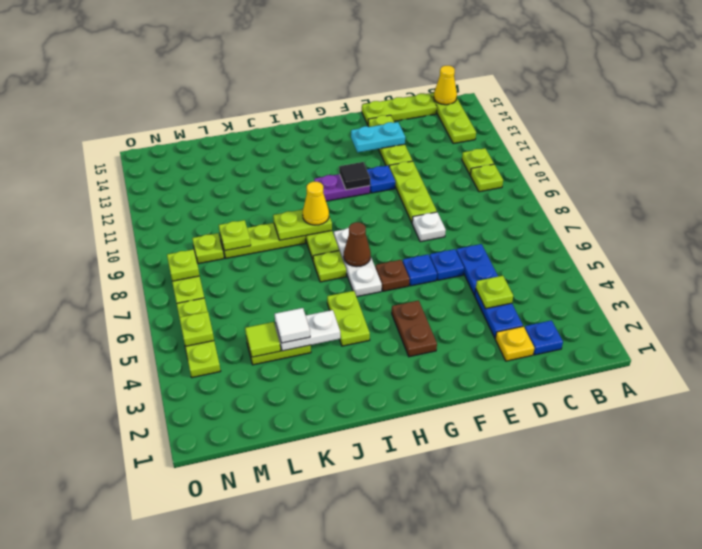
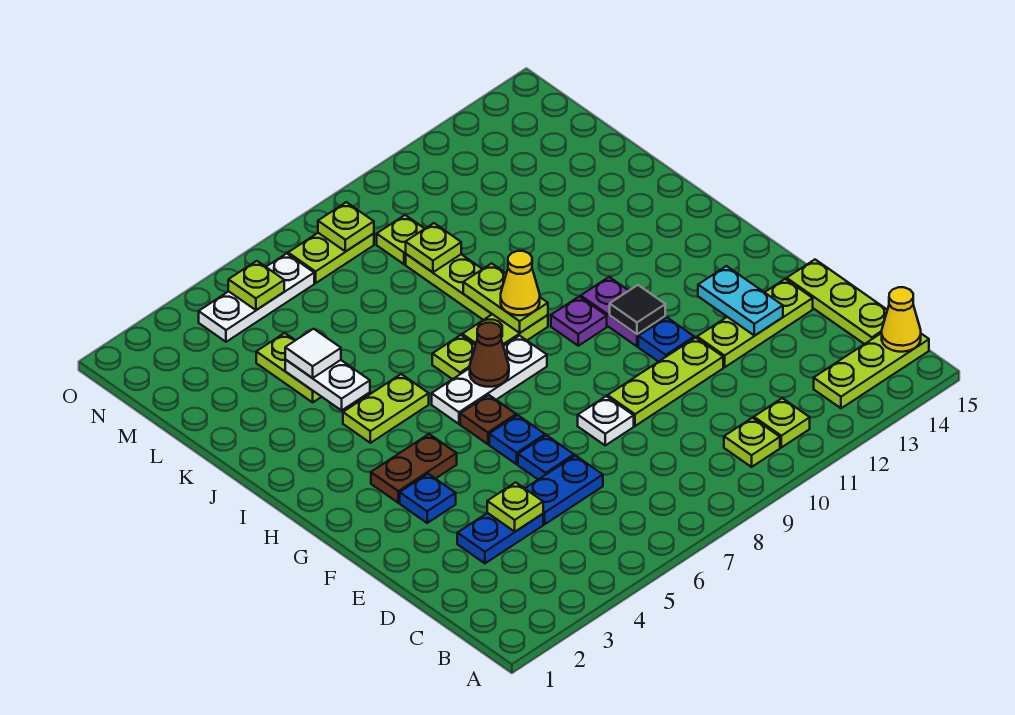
blue plate C2 level 1 -> blue plate F3 level 1
yellow plate D2 level 1 -> none
none -> purple plate H10 level 1
lime tile L4 level 2 -> none
lime plate N4:N6 level 1 -> white plate N4:N6 level 1

